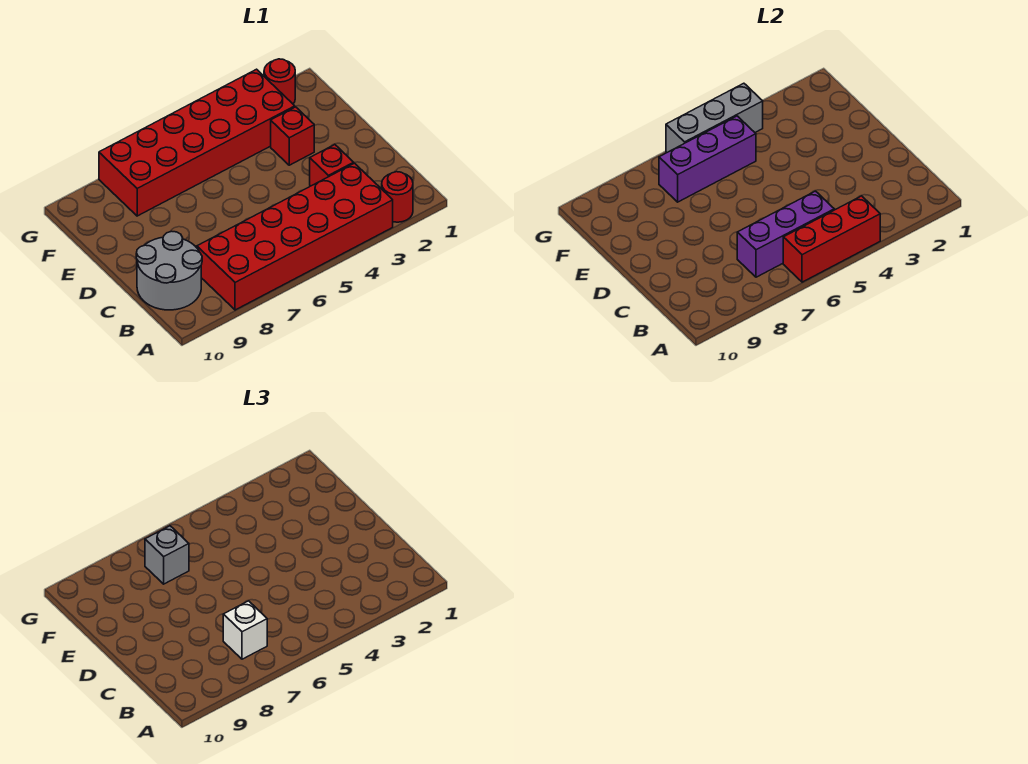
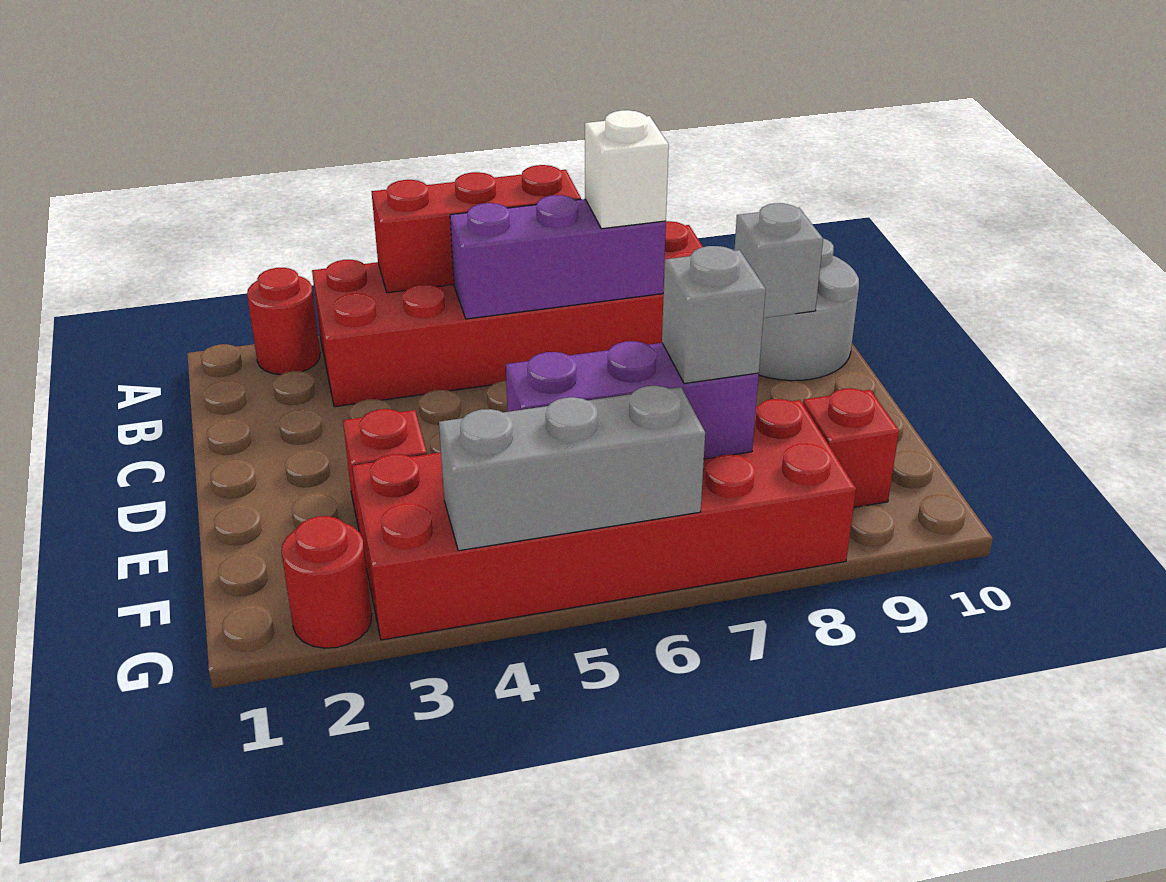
red brick C3 level 1 -> red brick F9 level 1
none -> grey brick C9 level 2

